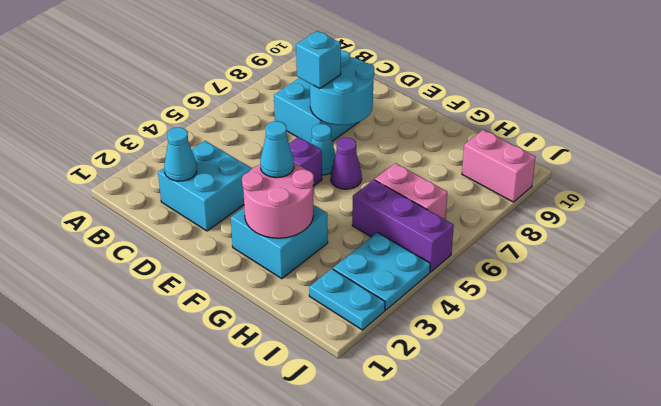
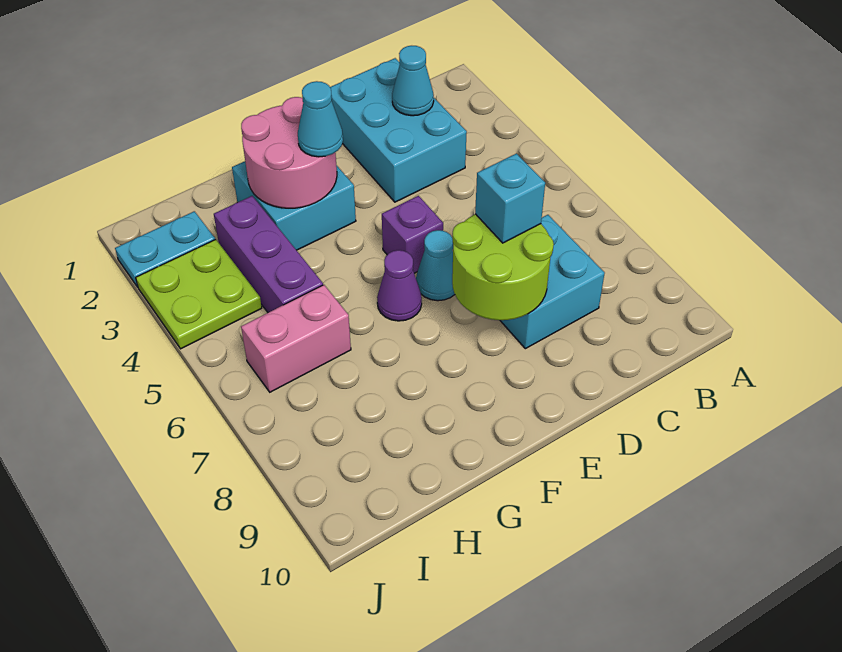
cyan brick C2:D3 level 1 -> cyan brick C1:D3 level 1
cyan round brick D7:E8 level 2 -> lime round brick D7:E8 level 2
purple brick H5:J5 level 1 -> purple brick H3:H5 level 1
cyan plate I3:J4 level 1 -> lime plate I3:J4 level 1
pink brick I9:J9 level 1 -> none

